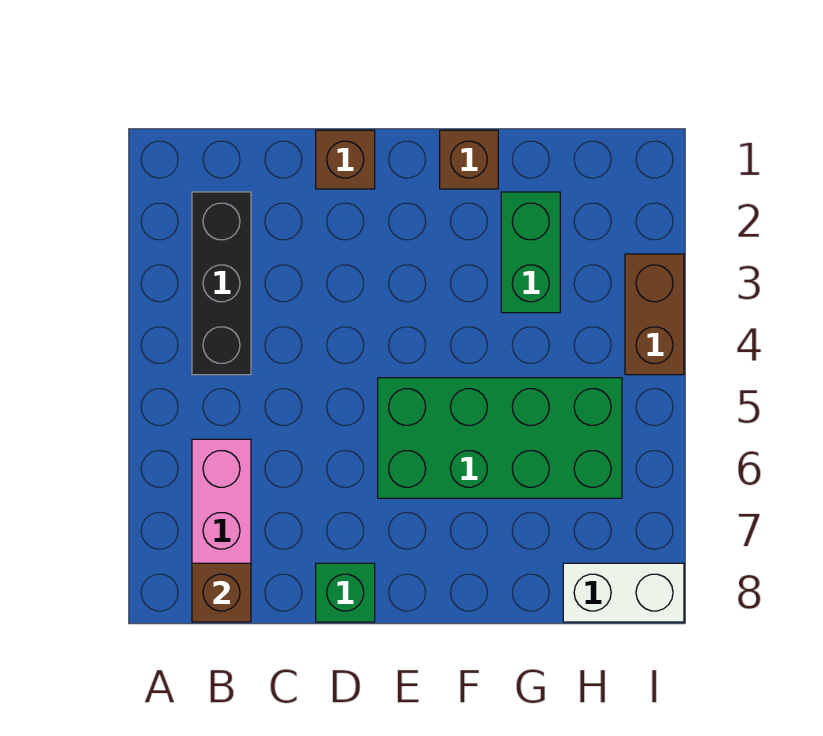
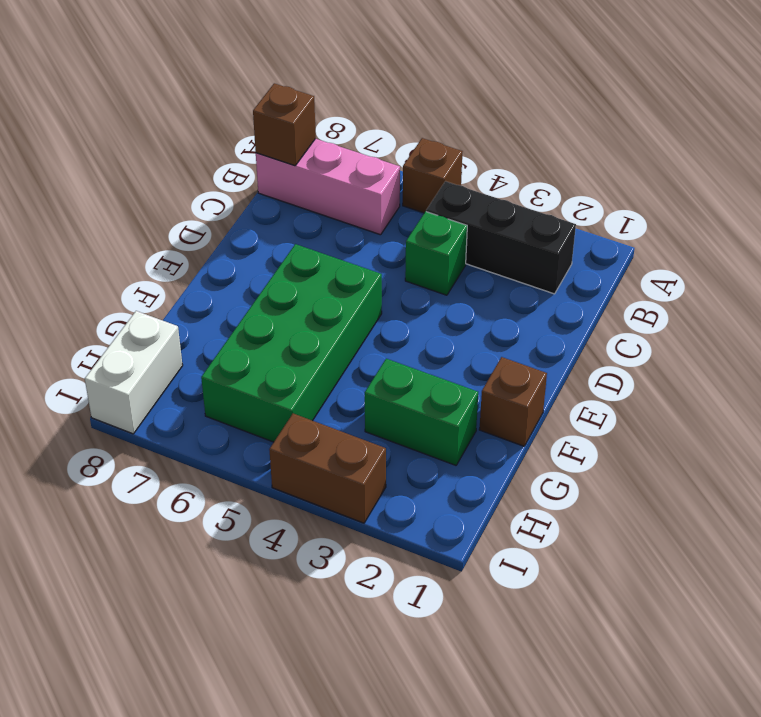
brown brick D1 level 1 -> brown brick A5 level 1
green brick D8 level 1 -> green brick C4 level 1

